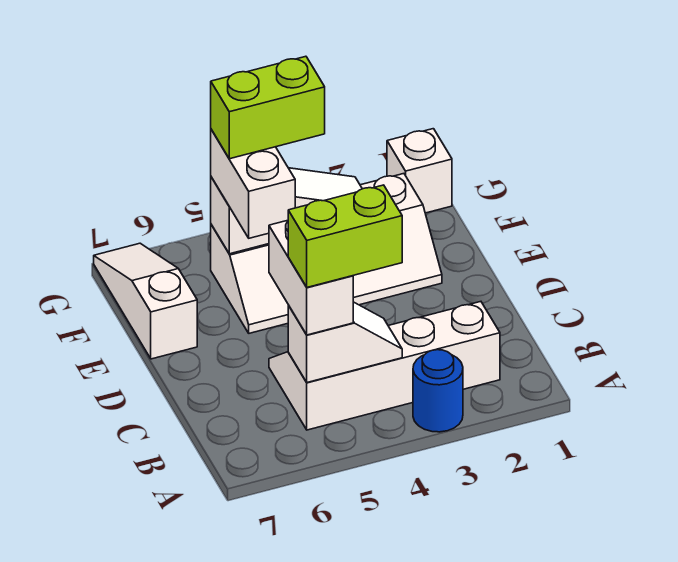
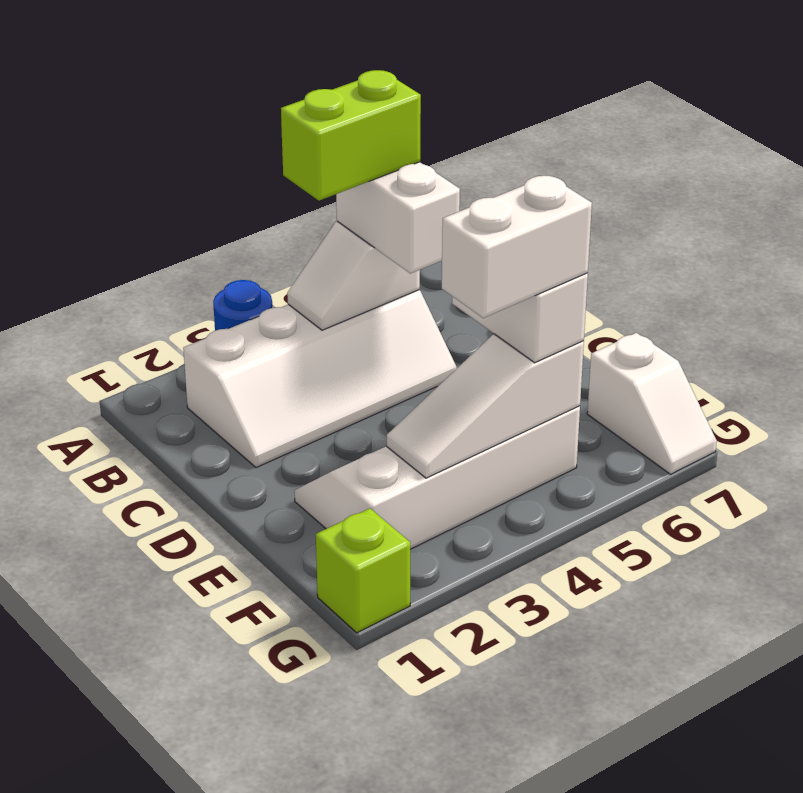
white slope E7:G7 level 1 top E -> white slope F7:G7 level 1 top F
lime brick F4:F5 level 4 -> white brick F4:F5 level 4
white brick G1 level 1 -> lime brick G1 level 1

